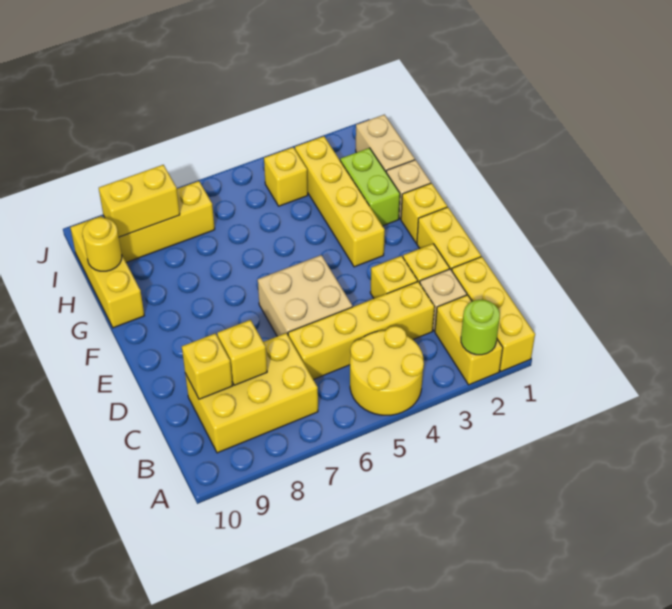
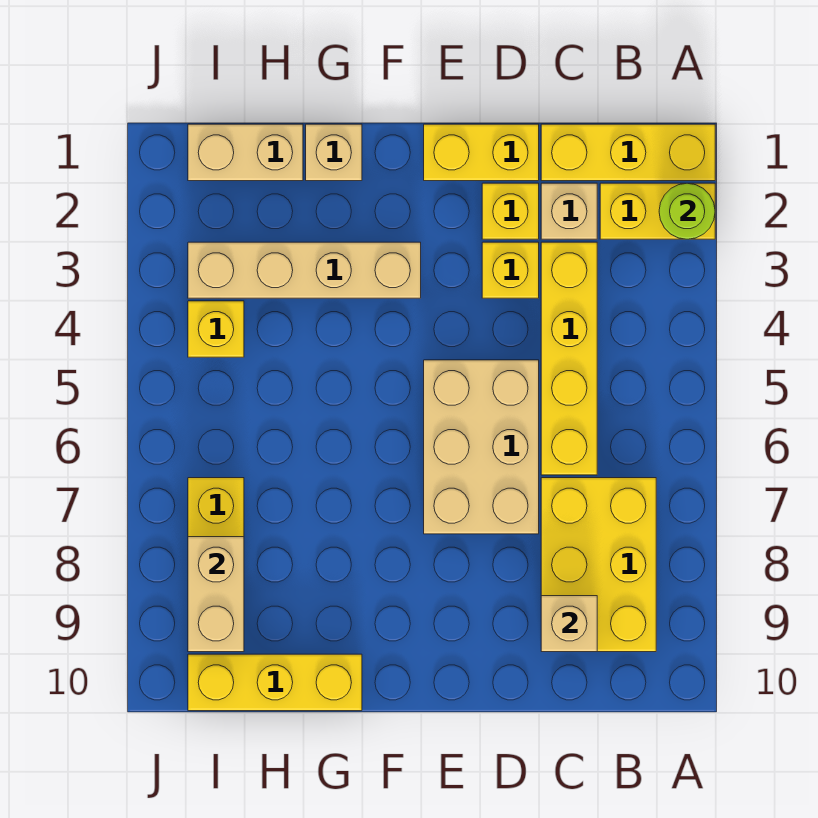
yellow round brick A4:B5 level 1 -> none
yellow brick C8 level 2 -> none
yellow brick C9 level 2 -> tan brick C9 level 2
tan brick D5:E6 level 1 -> tan brick D5:E7 level 1
yellow brick F1 level 1 -> none
yellow brick F3:I3 level 1 -> tan brick F3:I3 level 1
lime brick G2:H2 level 1 -> none
yellow round brick H10 level 2 -> none
yellow brick I8:I9 level 2 -> tan brick I8:I9 level 2

